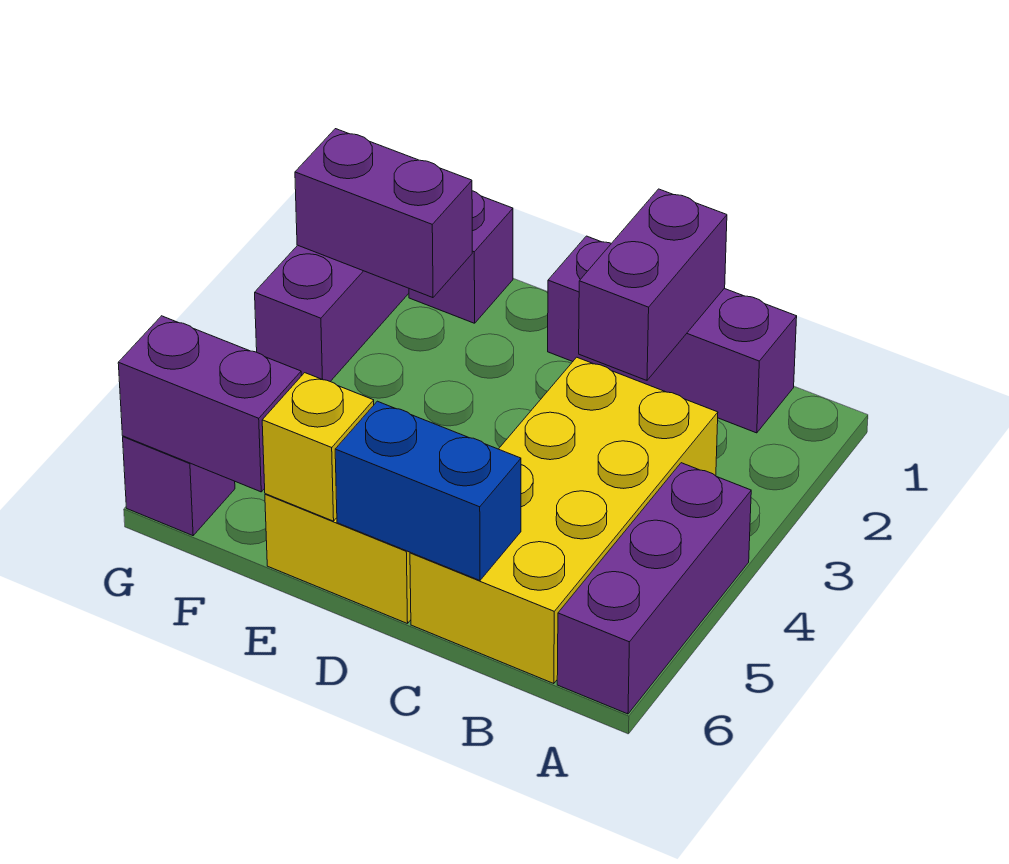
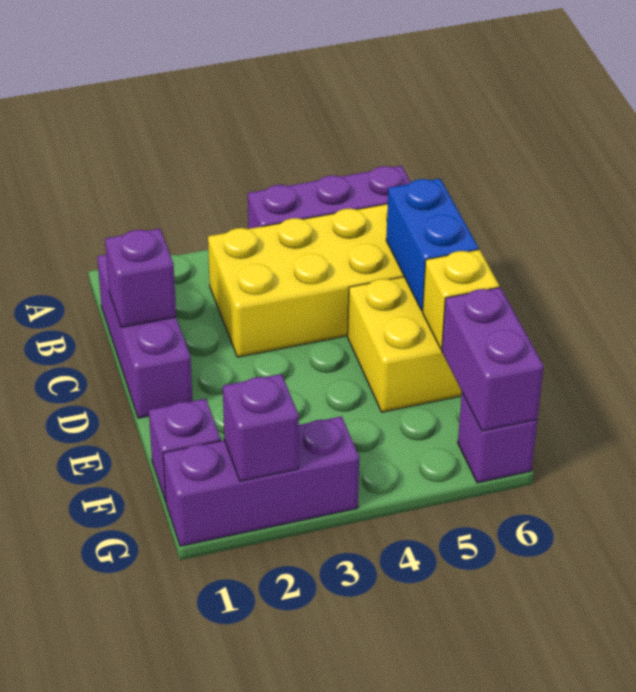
purple brick C1:C2 level 2 -> purple brick C1 level 2
purple brick F2:G2 level 2 -> purple brick G2 level 2

